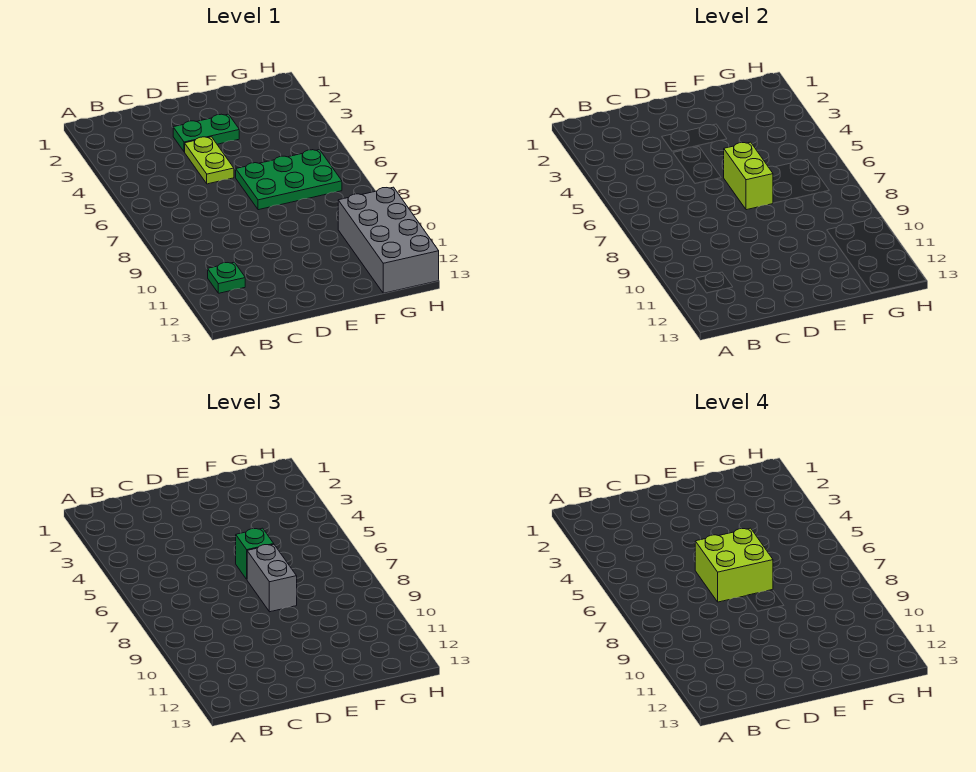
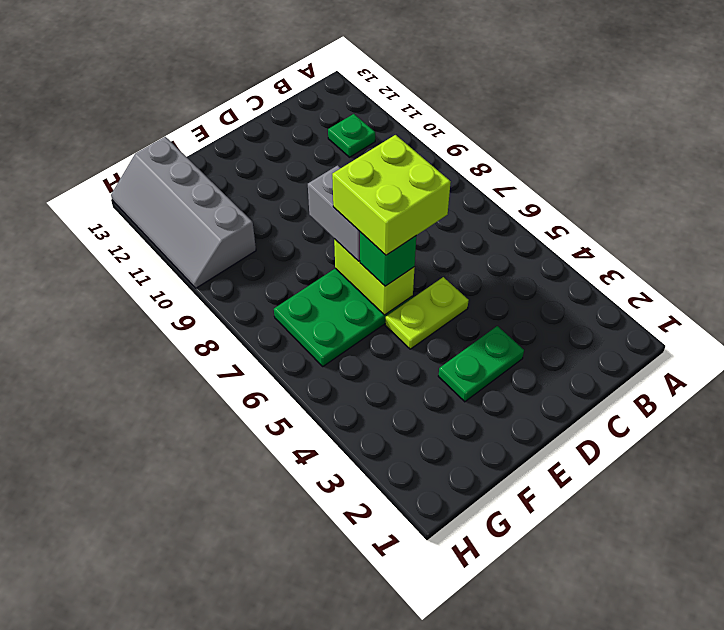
lime plate D4:D5 level 1 -> lime plate D5:E5 level 1
grey brick G10:H13 level 1 -> grey slope G10:H13 level 1 top G

